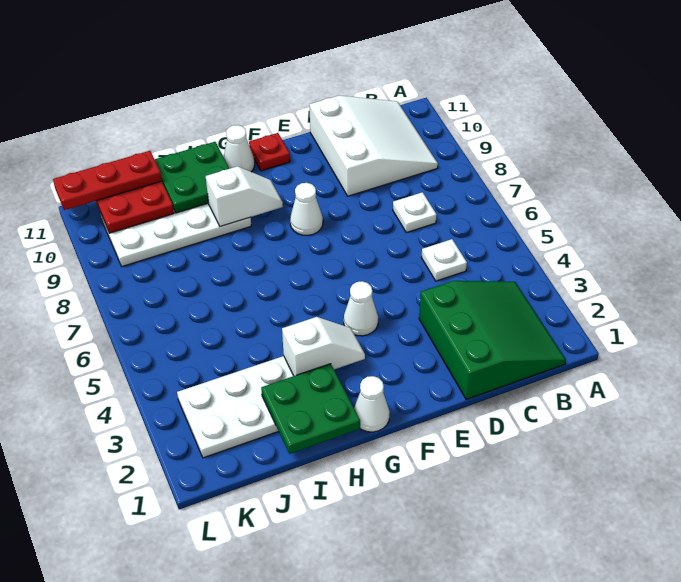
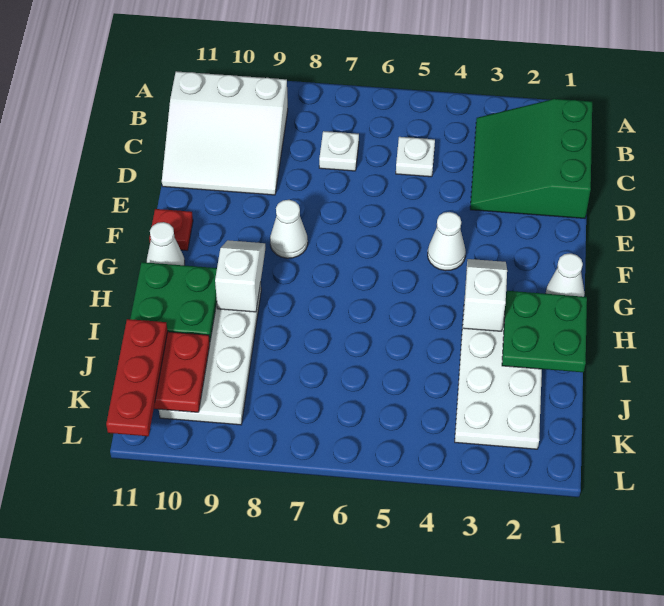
green slope B1:D3 level 1 top D -> green slope B1:D3 level 1 top 1
white slope B9:D11 level 1 top D -> white slope B9:D11 level 1 top B

